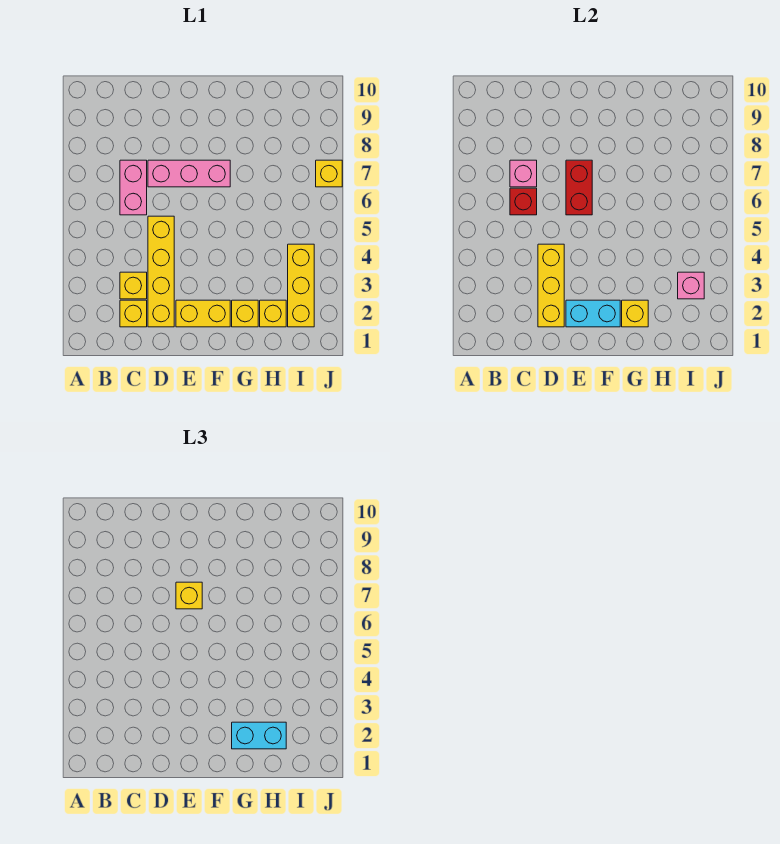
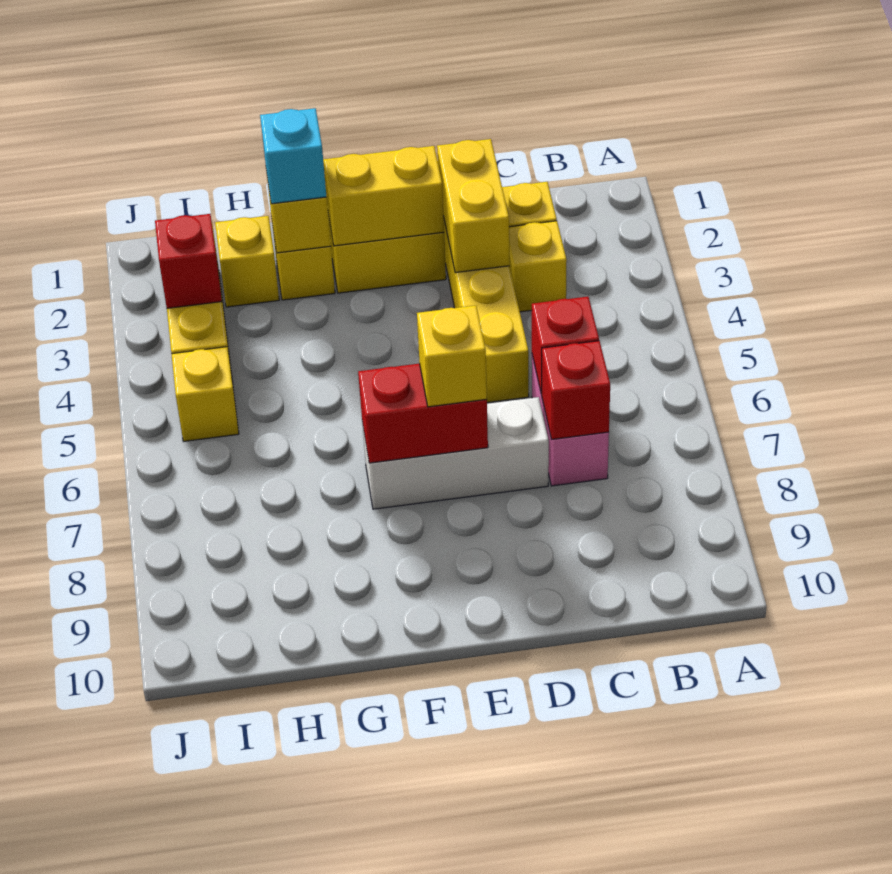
pink brick C7 level 2 -> red brick C7 level 2
yellow brick D2:D4 level 2 -> yellow brick D2:D3 level 2
pink brick D7:F7 level 1 -> white brick D7:F7 level 1
cyan brick E2:F2 level 2 -> yellow brick E2:F2 level 2
red brick E6:E7 level 2 -> red brick E7:F7 level 2
cyan brick G2:H2 level 3 -> cyan brick G2 level 3
pink brick I3 level 2 -> red brick I3 level 2
yellow brick J7 level 1 -> yellow brick I5 level 1

